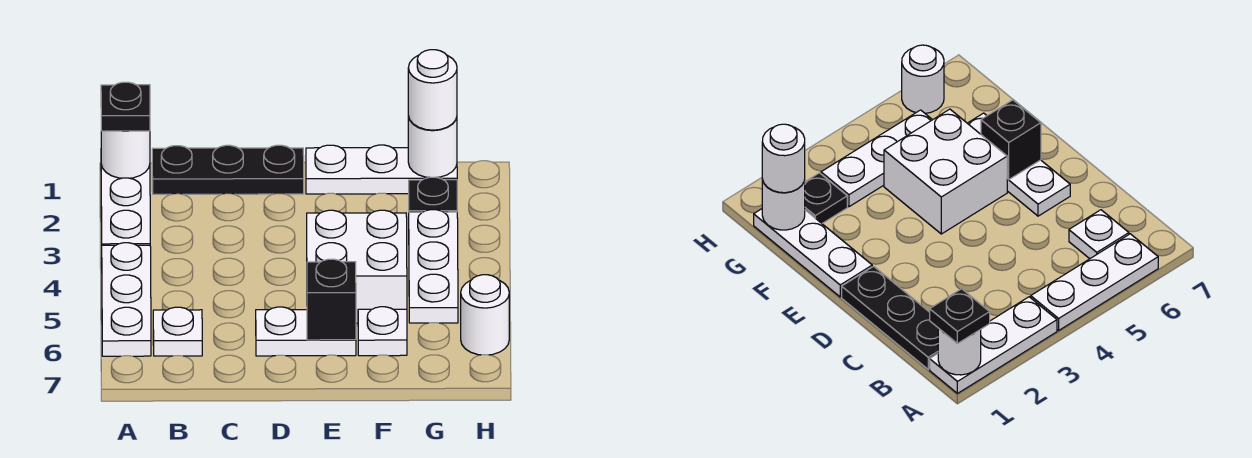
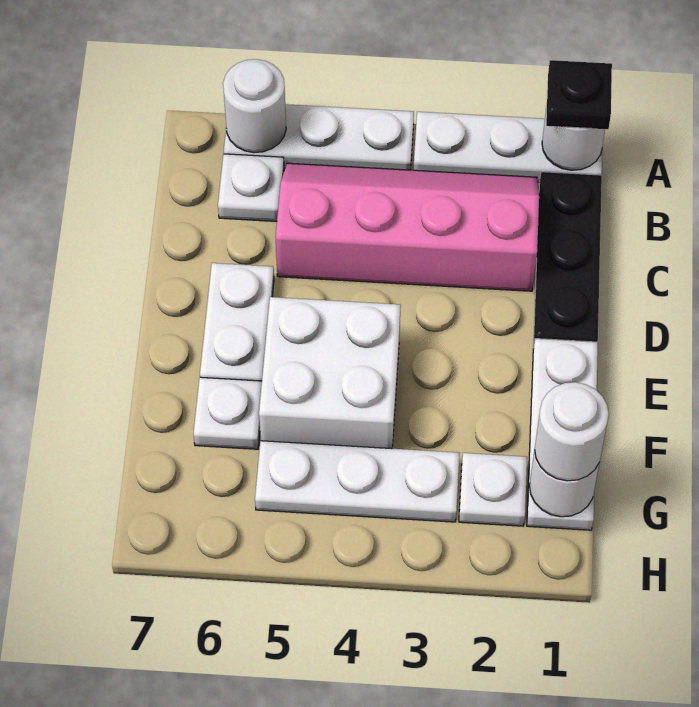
none -> pink slope B2:C5 level 1 top C
black brick E6 level 2 -> none
black plate G2 level 1 -> white plate G2 level 1
white round brick H6 level 1 -> white round brick A6 level 2

